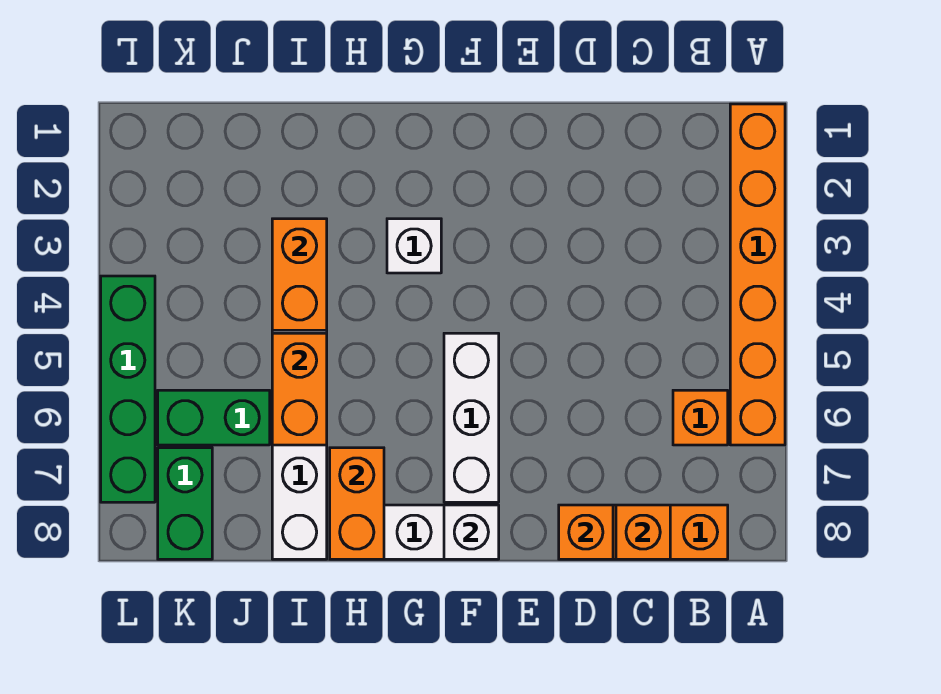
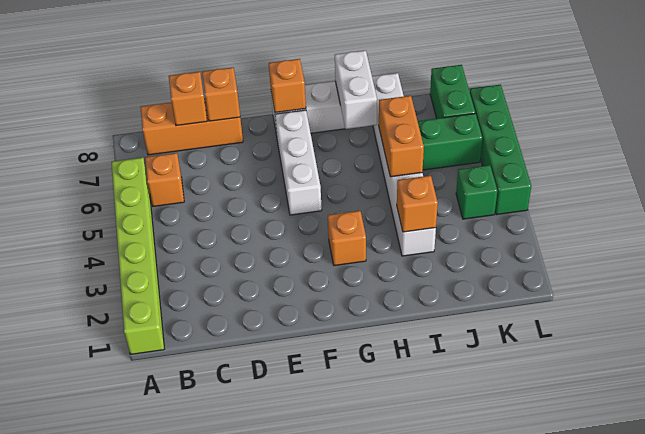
orange brick A1:A6 level 1 -> lime brick A1:A6 level 1
white brick F8 level 2 -> orange brick F8 level 2
white brick G3 level 1 -> orange brick G3 level 1
orange brick H7:H8 level 2 -> white brick H7:H8 level 2
orange brick I3:I4 level 2 -> orange brick I3 level 2
none -> green brick K4 level 1

